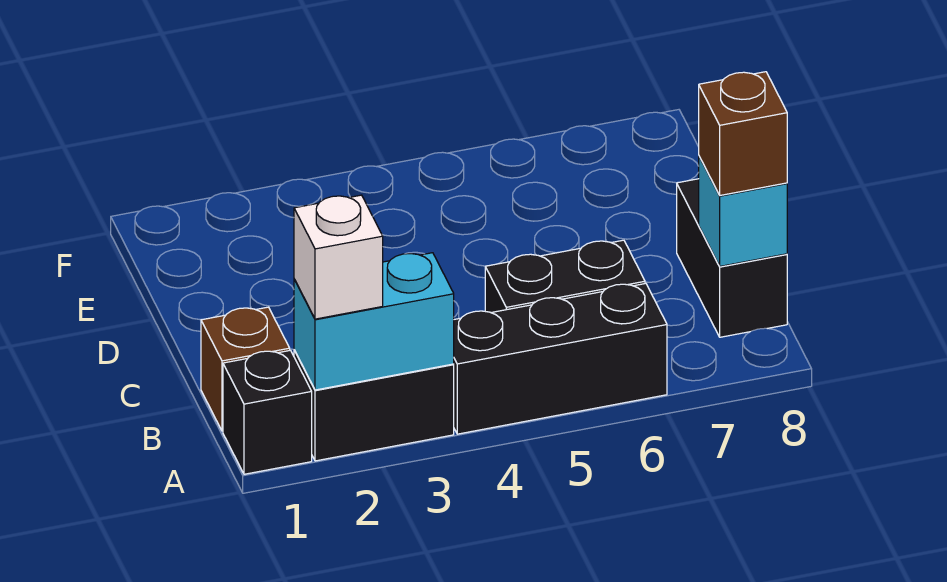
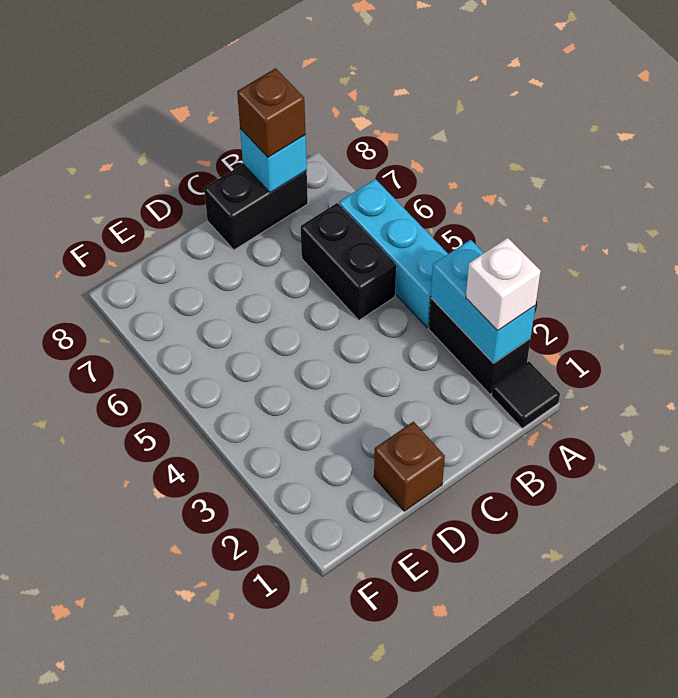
black brick A1 level 1 -> black tile A1 level 1
black brick A4:A6 level 1 -> cyan brick A4:A6 level 1
brown brick B1 level 1 -> brown brick D1 level 1

